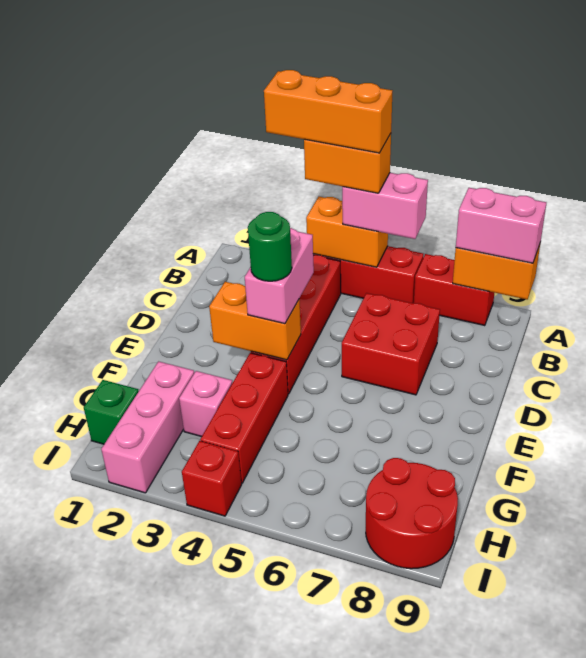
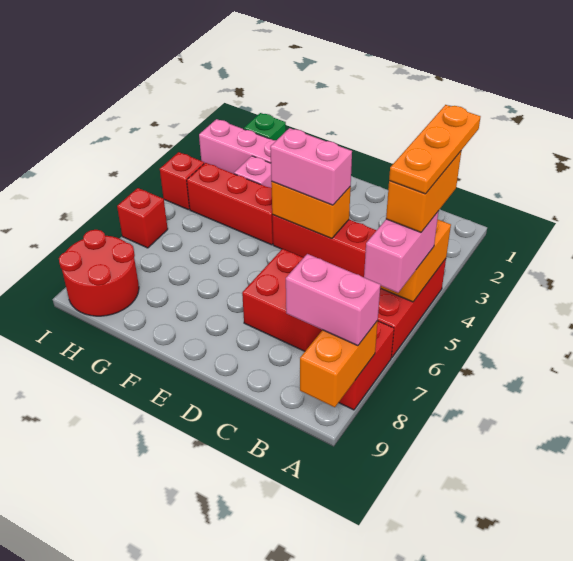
orange brick A3:A5 level 5 -> orange plate A3:A5 level 5
pink brick A8:A9 level 3 -> pink brick A8:B8 level 3
orange brick E3:E4 level 2 -> orange brick D4:E4 level 2
green round brick E4 level 4 -> none
none -> red brick I6 level 1

